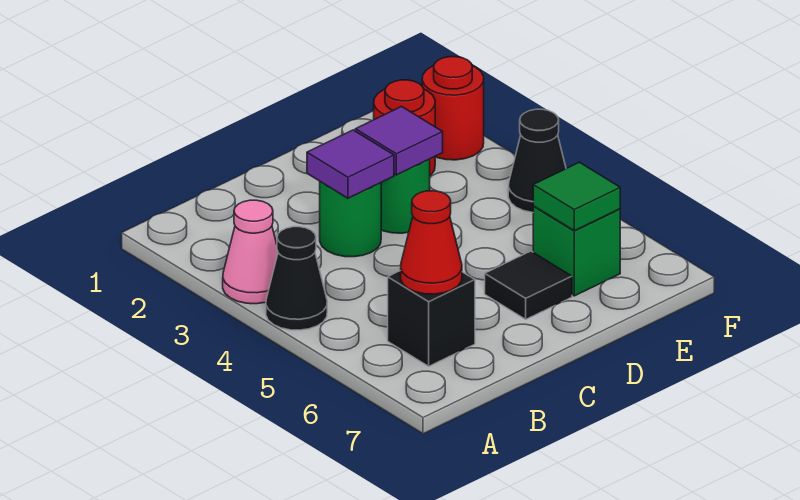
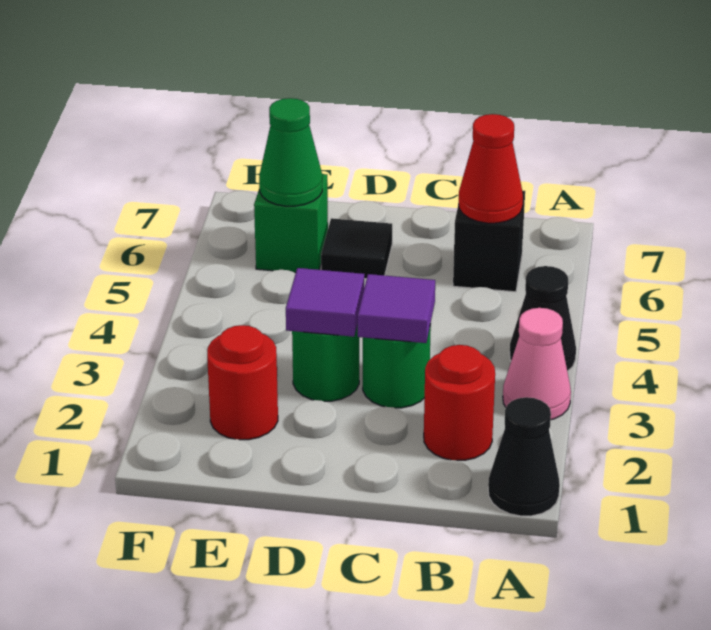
green tile E6 level 2 -> green cone E6 level 2
red round brick F2 level 1 -> red round brick B2 level 1
black cone F4 level 1 -> black cone A1 level 1

